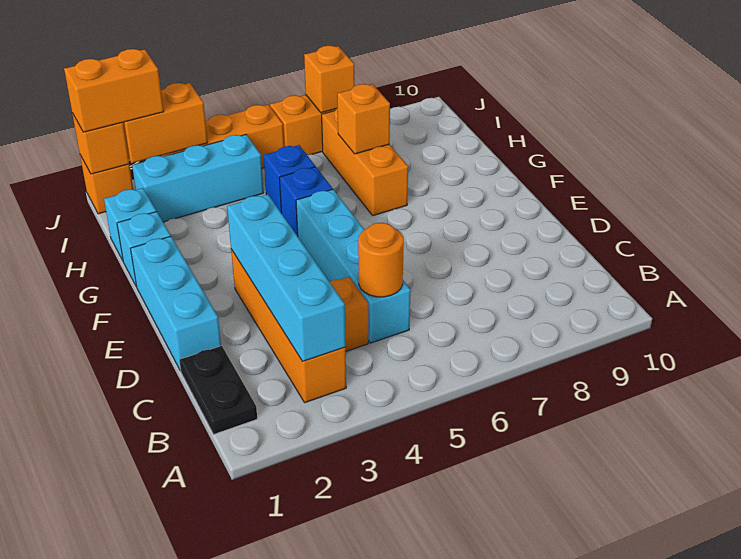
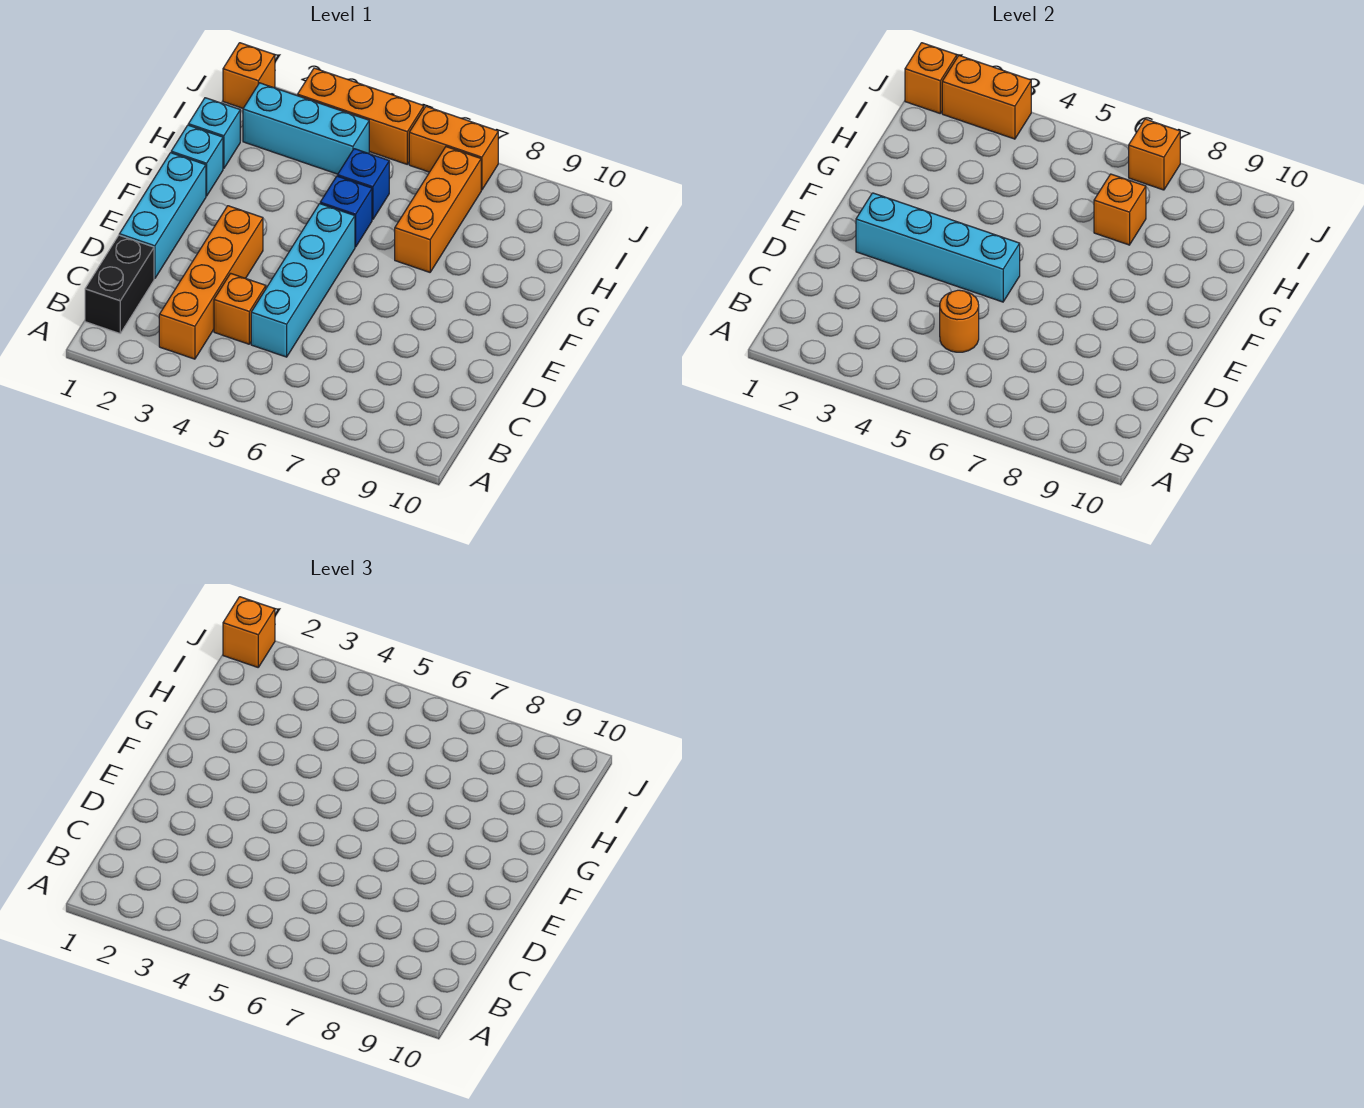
black plate B1:C1 level 1 -> black brick B1:C1 level 1
cyan brick B3:E3 level 2 -> cyan brick E2:E5 level 2
orange brick J1:J2 level 3 -> orange brick J1 level 3

